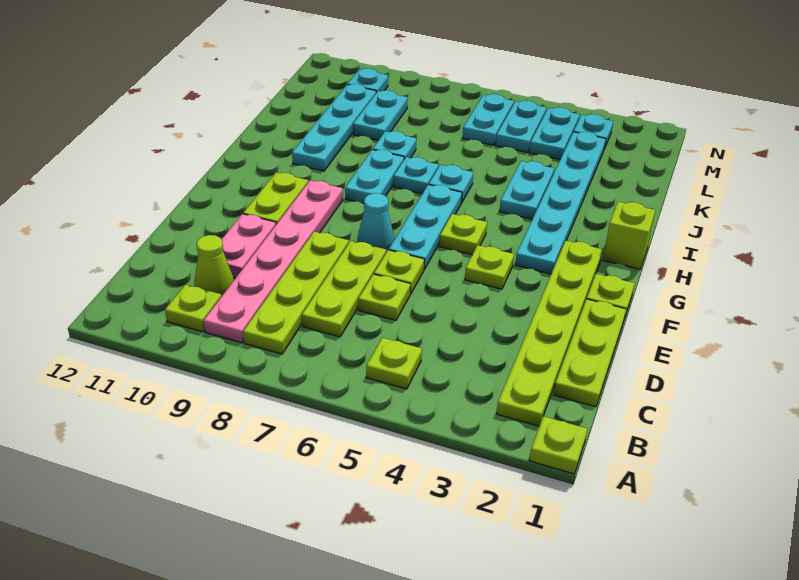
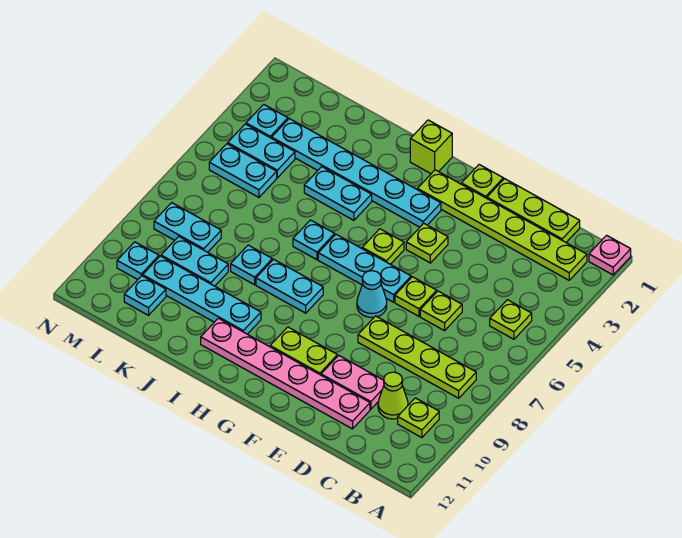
lime plate A1 level 1 -> pink plate A1 level 1
pink plate B9:G9 level 1 -> pink plate D11:I11 level 1
lime plate C7:E7 level 1 -> none
cyan plate I7 level 1 -> cyan plate L11 level 1
cyan plate L6:M6 level 1 -> cyan plate L8:M8 level 1

